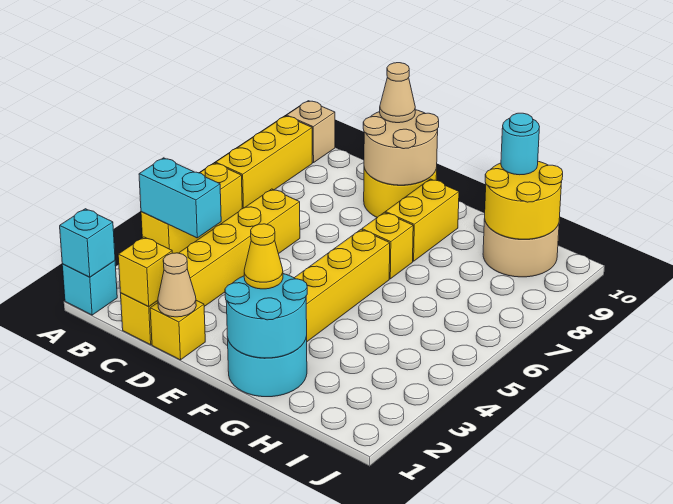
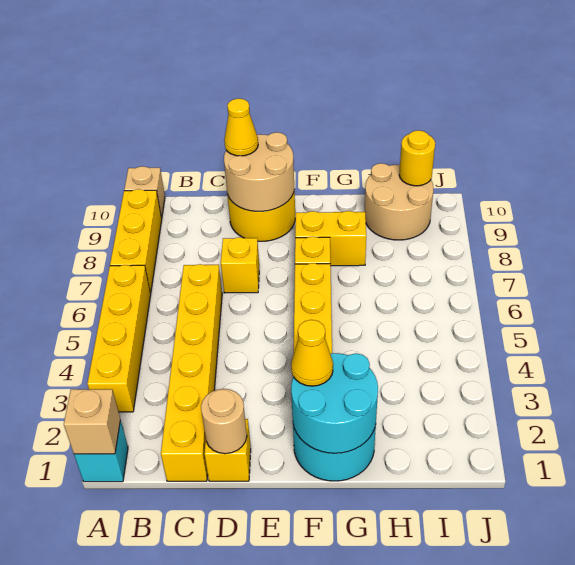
cyan brick A1 level 2 -> tan brick A1 level 2
yellow brick A4:A6 level 1 -> yellow brick A3:A6 level 1
cyan brick A4:B4 level 2 -> none
yellow brick C1 level 2 -> yellow brick D7 level 1
tan cone D1 level 2 -> tan round brick D1 level 2
tan cone D10 level 3 -> yellow cone D10 level 3
yellow brick F8:F9 level 1 -> yellow brick F8:G8 level 1
yellow round brick H9:I10 level 2 -> yellow round brick I10 level 2
cyan round brick H10 level 3 -> none

